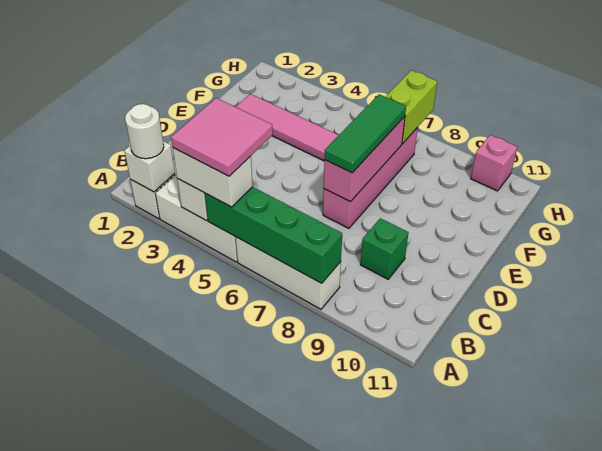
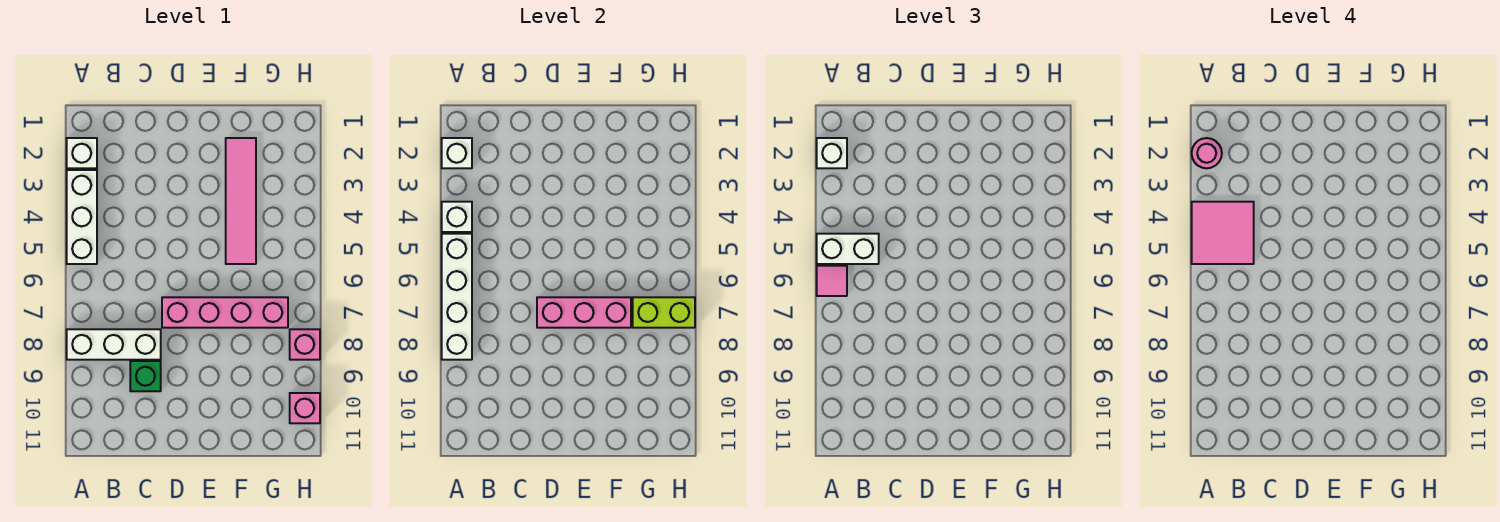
white round brick A2 level 3 -> white brick A2 level 3
none -> pink round brick A2 level 4
white brick A4:A5 level 3 -> white brick A5:B5 level 3
green brick A5:A8 level 2 -> white brick A5:A8 level 2
white brick A6:A8 level 1 -> white brick A8:C8 level 1
none -> pink tile A6 level 3
green tile D7:F7 level 3 -> none
none -> pink brick H8 level 1

